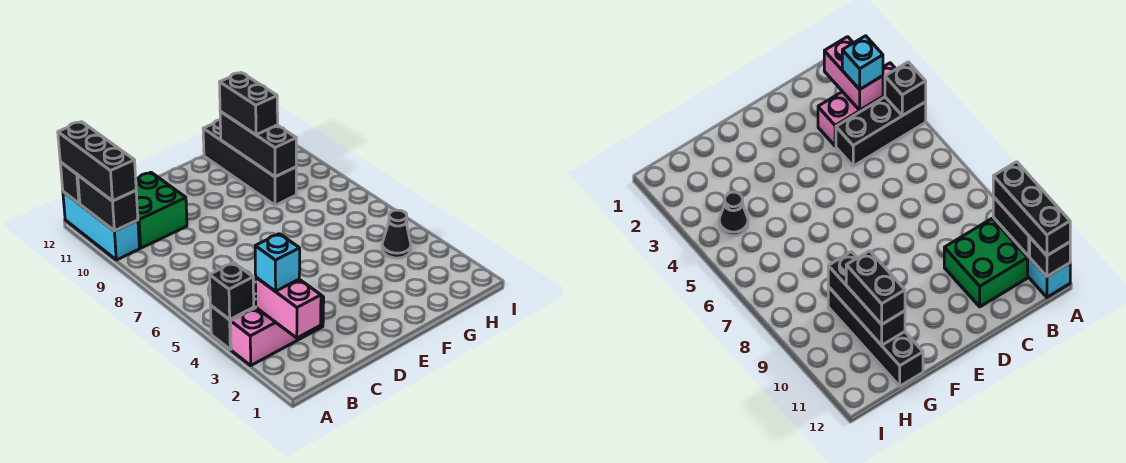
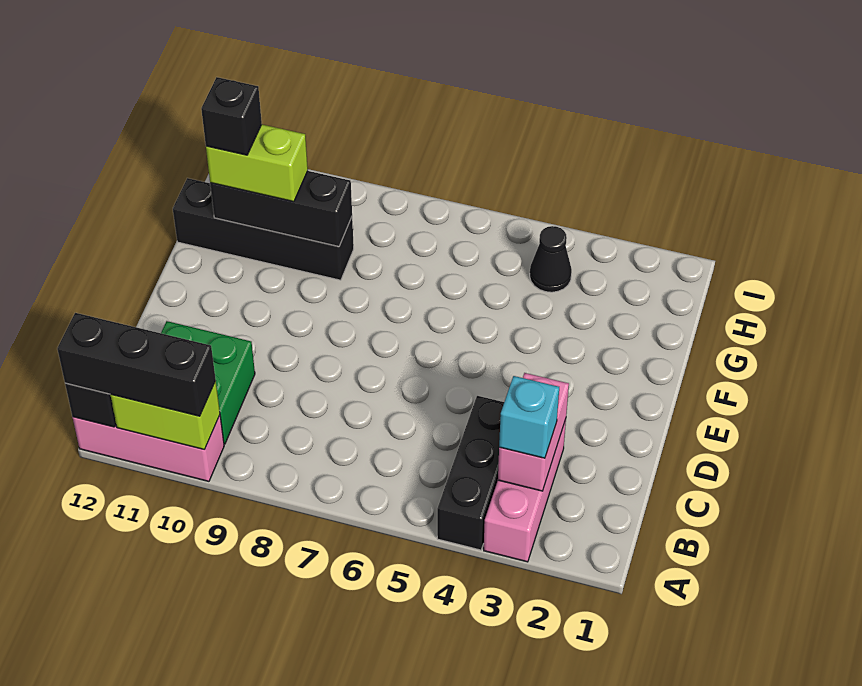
black brick A4 level 2 -> black brick G11 level 4
cyan brick A10:A12 level 1 -> pink brick A10:A12 level 1
black brick A10:A11 level 2 -> lime brick A10:A11 level 2
pink brick B2:B3 level 2 -> pink brick B3:C3 level 2
black brick G10:G11 level 3 -> lime brick G10:G11 level 3

